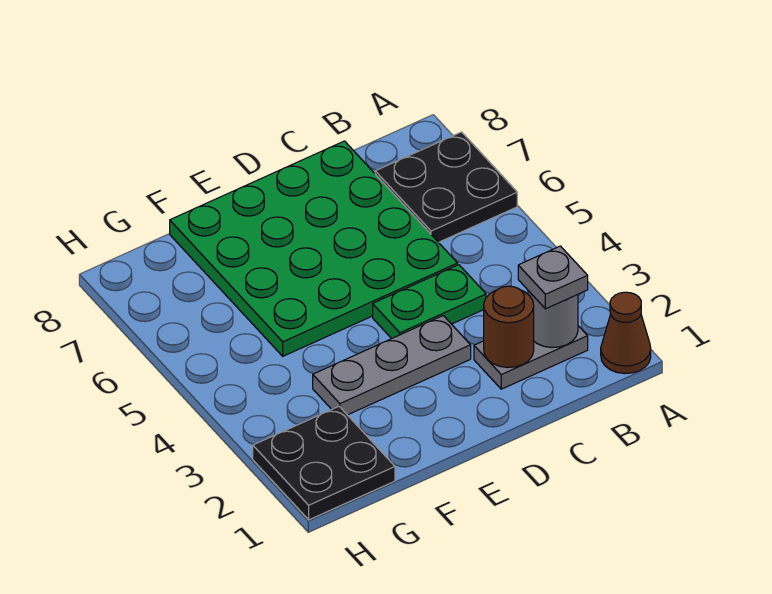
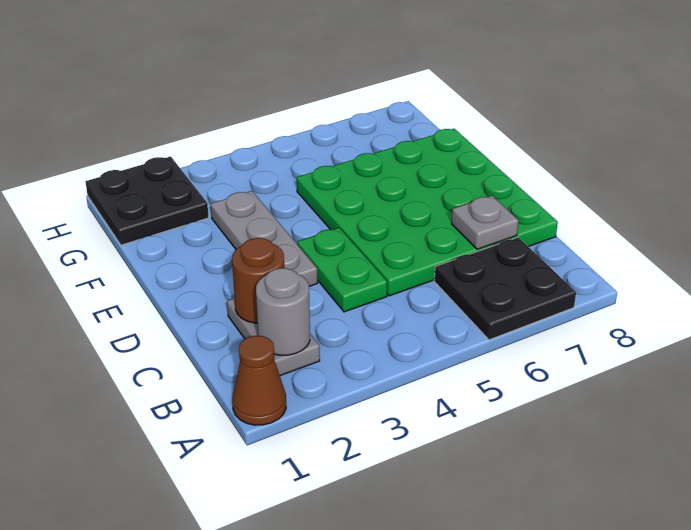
grey plate B2 level 3 -> grey plate C7 level 2

